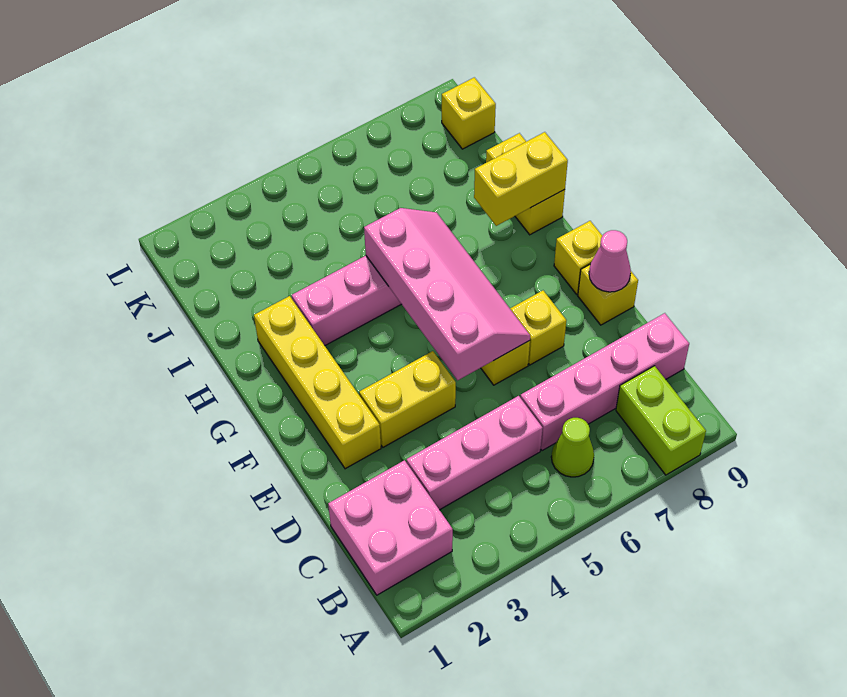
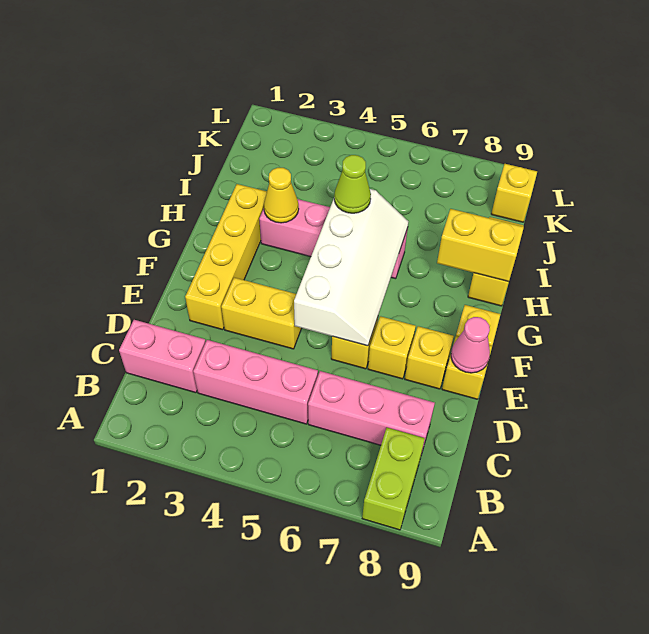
pink brick B1:C2 level 1 -> pink brick C1:C2 level 1
lime cone B6 level 1 -> lime cone H5 level 3
pink brick C6:C9 level 1 -> pink brick C6:C8 level 1
pink slope E5:H6 level 2 top 5 -> white slope E5:H6 level 2 top 5
none -> yellow brick E8 level 1
none -> yellow cone H3 level 2

